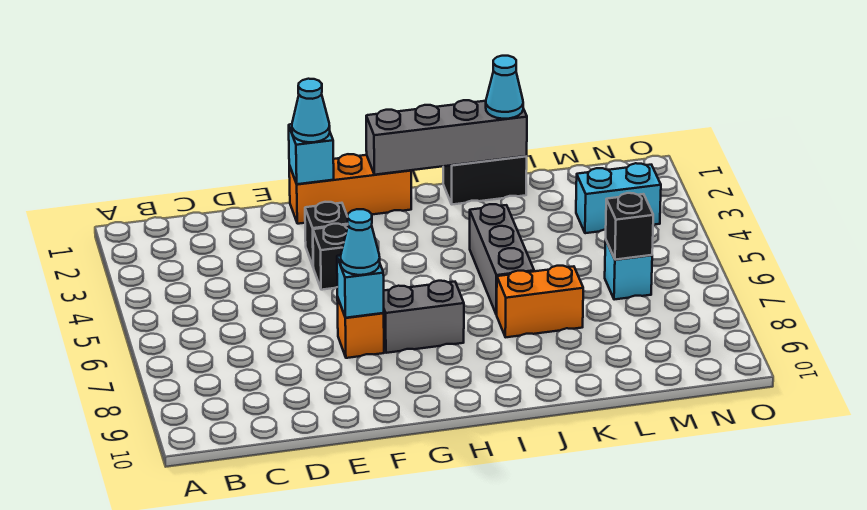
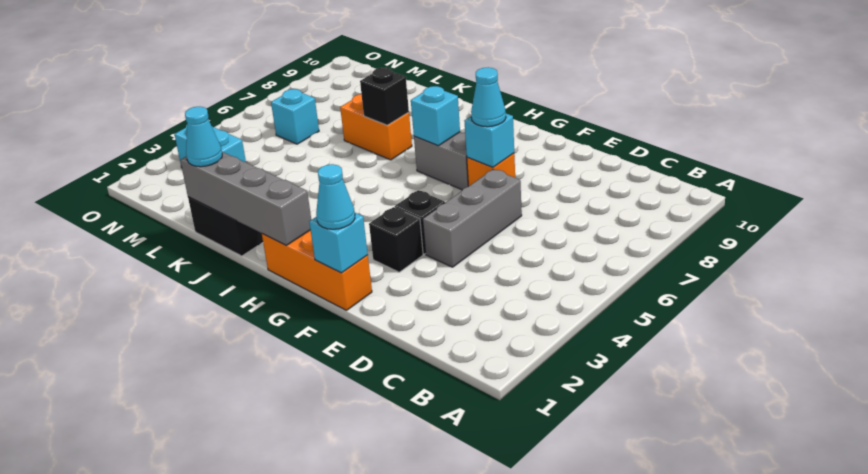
none -> cyan brick H7 level 2
grey brick J4:J6 level 1 -> grey brick E4:E6 level 1
black brick M6 level 2 -> black brick J7 level 2

